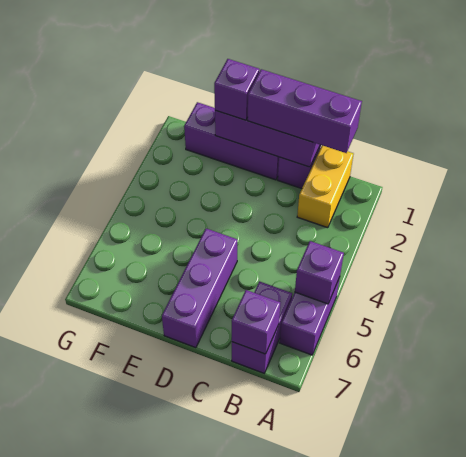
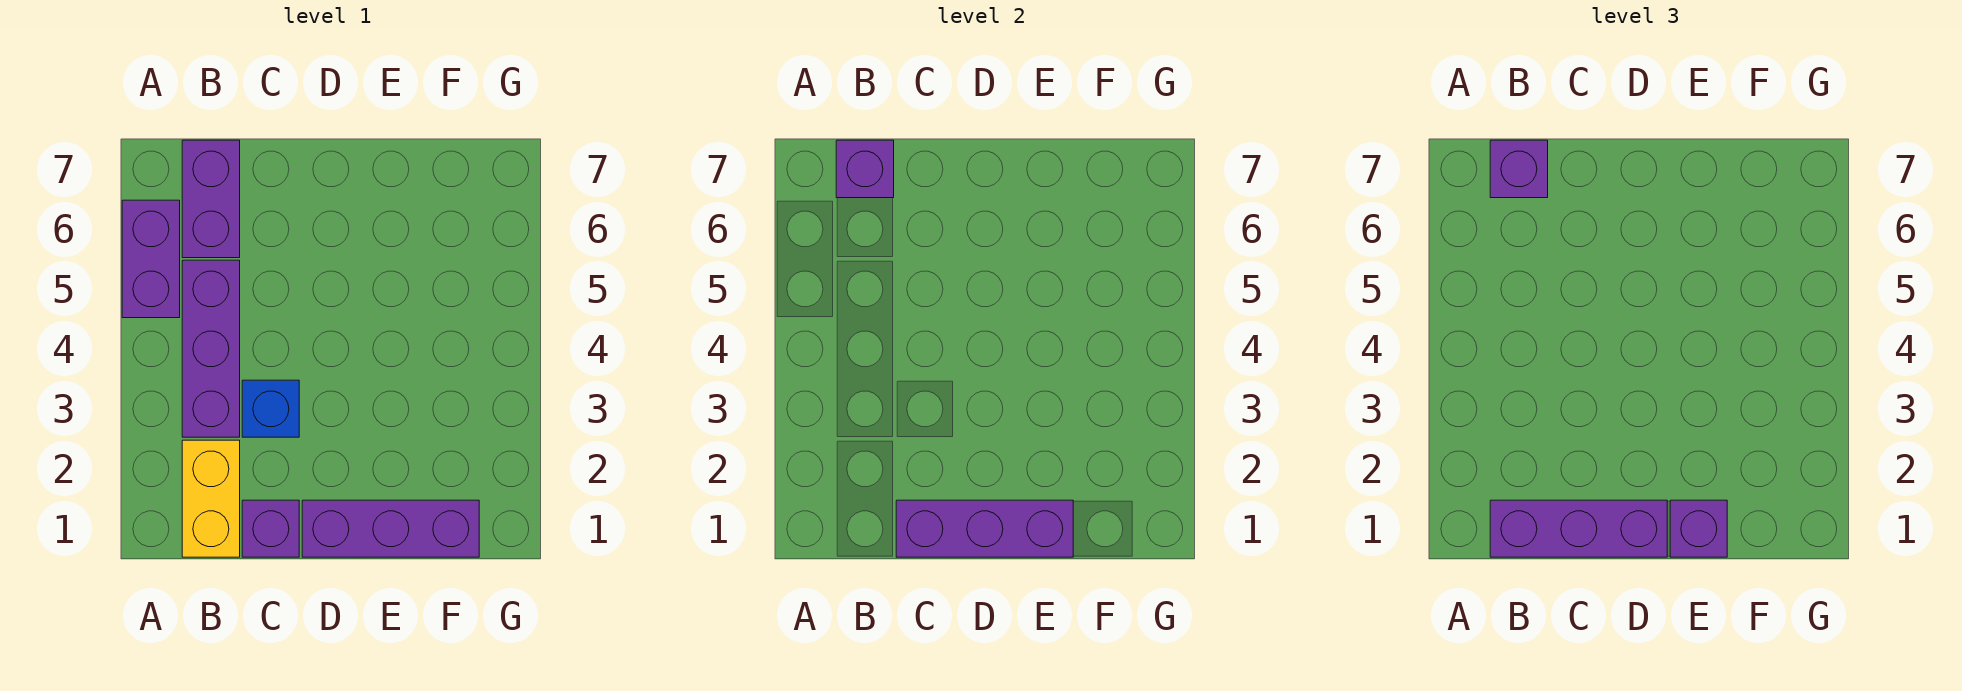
purple brick A5 level 2 -> purple brick B7 level 3
none -> blue brick C3 level 1
purple brick D5:D7 level 1 -> purple brick B3:B5 level 1

